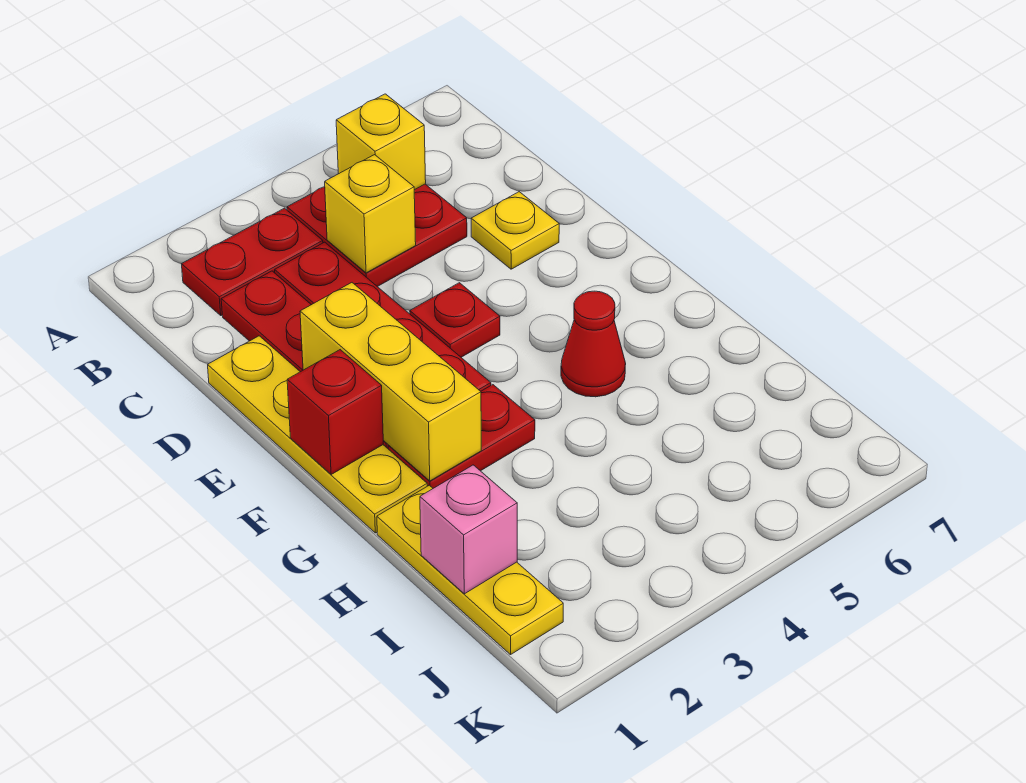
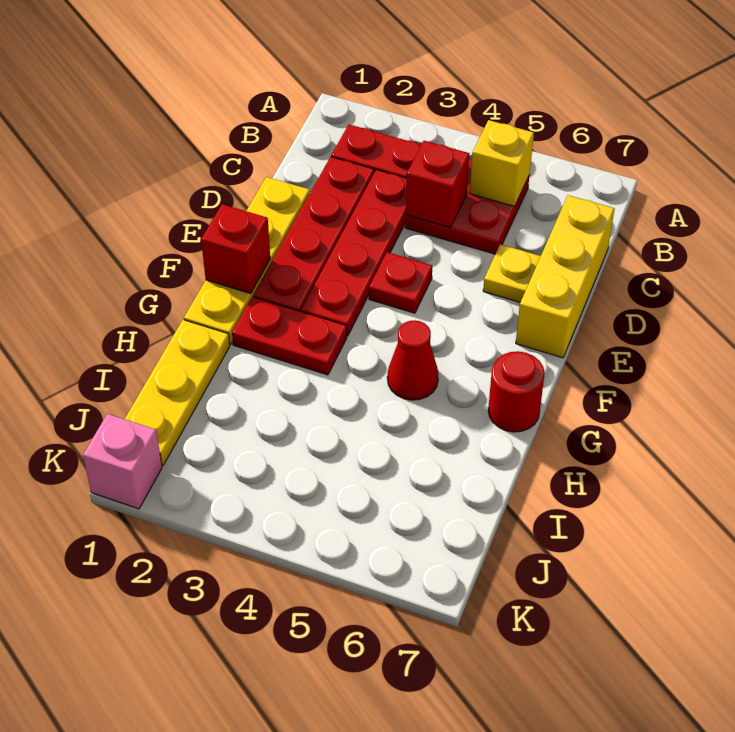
yellow brick C4 level 2 -> red brick C4 level 2
yellow brick E2:G2 level 2 -> yellow brick C7:E7 level 1
none -> red round brick G7 level 1
pink brick I1 level 2 -> pink brick K1 level 1

